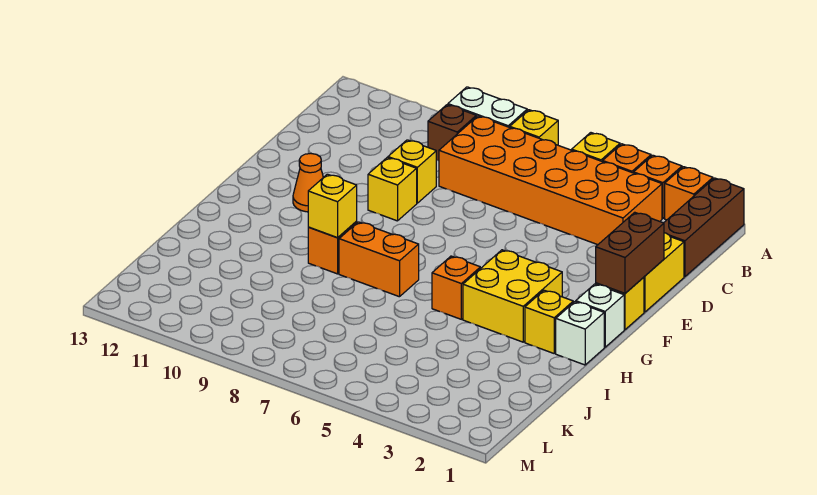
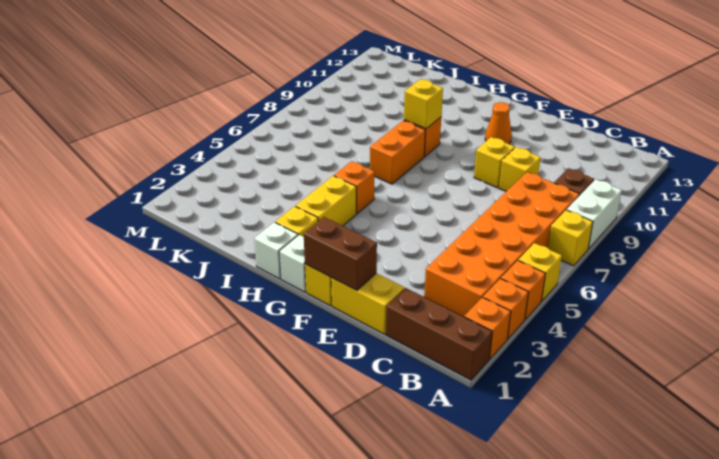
yellow brick G3:H4 level 1 -> yellow brick H3:H4 level 1

